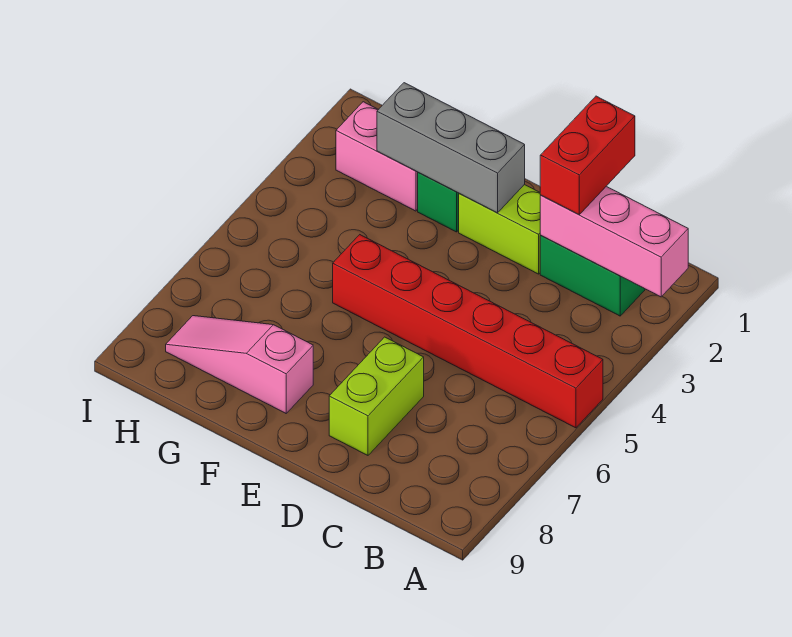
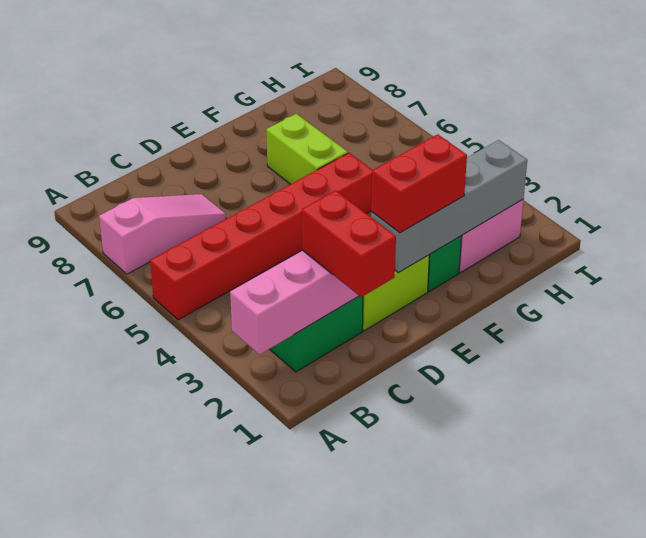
lime brick D7:D8 level 1 -> lime brick F6:F7 level 1
grey brick E2:G2 level 2 -> grey brick E2:H2 level 2
none -> red brick E2:F2 level 3
pink slope F8:H8 level 1 top F -> pink slope A7:C7 level 1 top A

